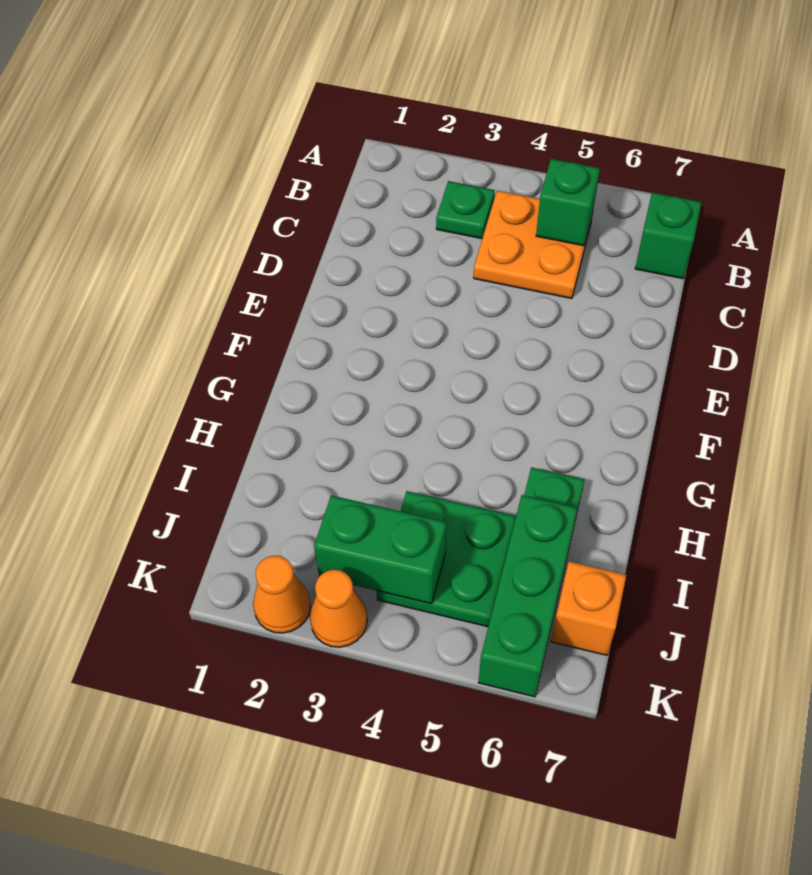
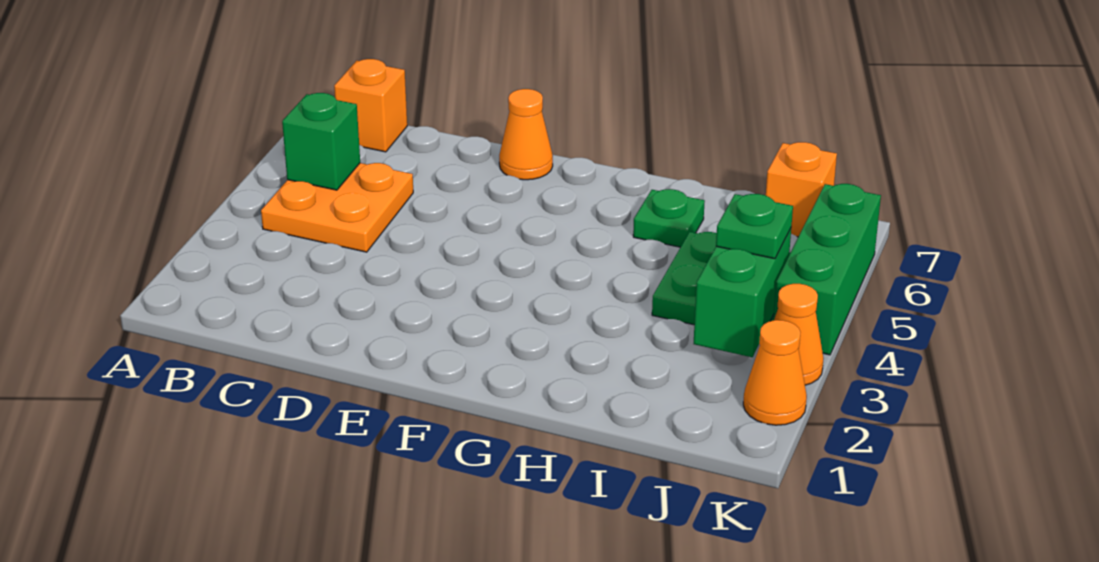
green plate B3 level 1 -> green plate J4 level 3
green brick B7 level 1 -> orange brick B7 level 1
none -> orange cone E7 level 1
green brick I6:K6 level 1 -> green brick K4:K6 level 1

